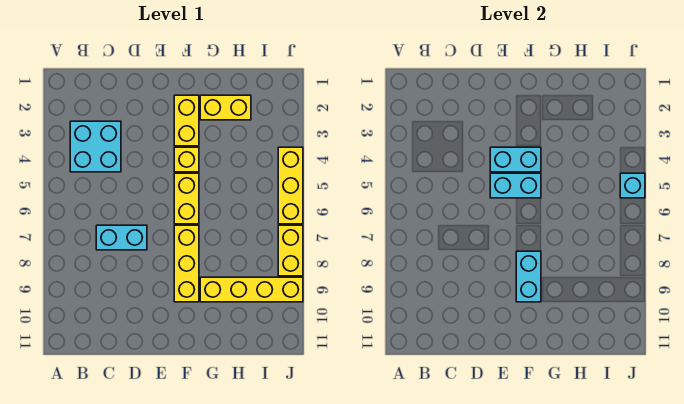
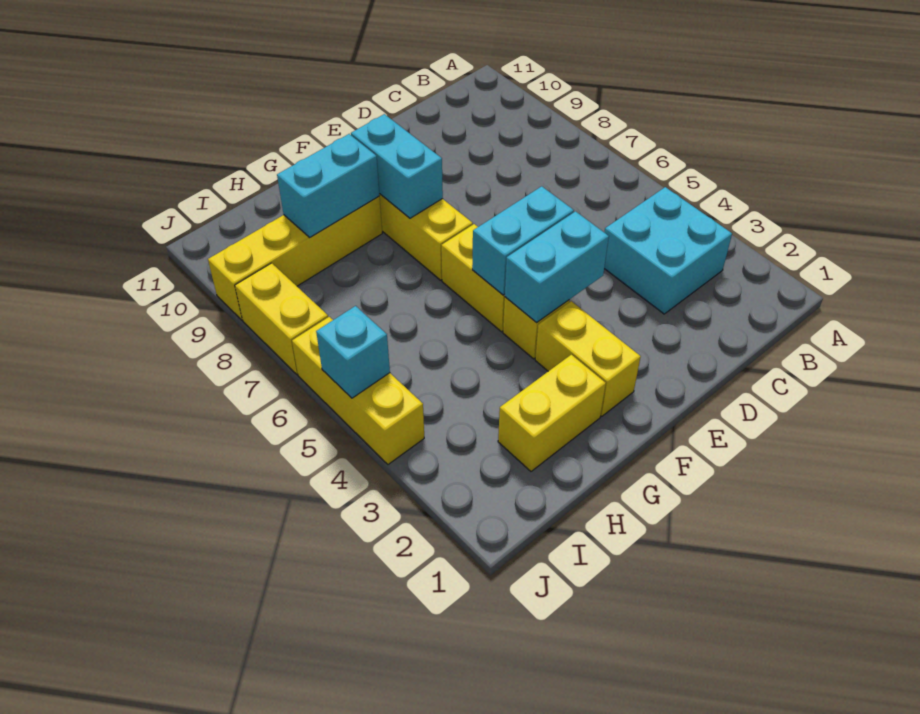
cyan brick C7:D7 level 1 -> cyan brick G9:H9 level 2

